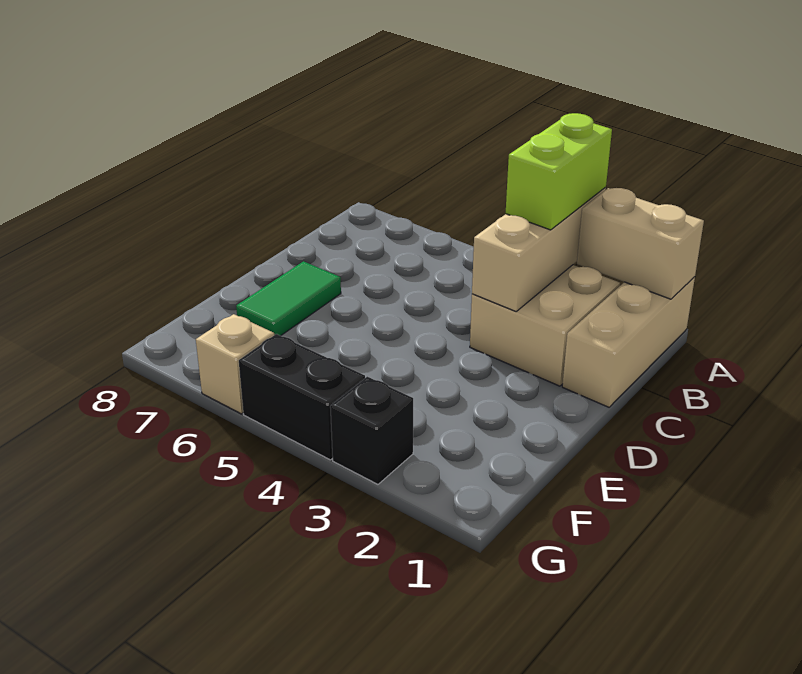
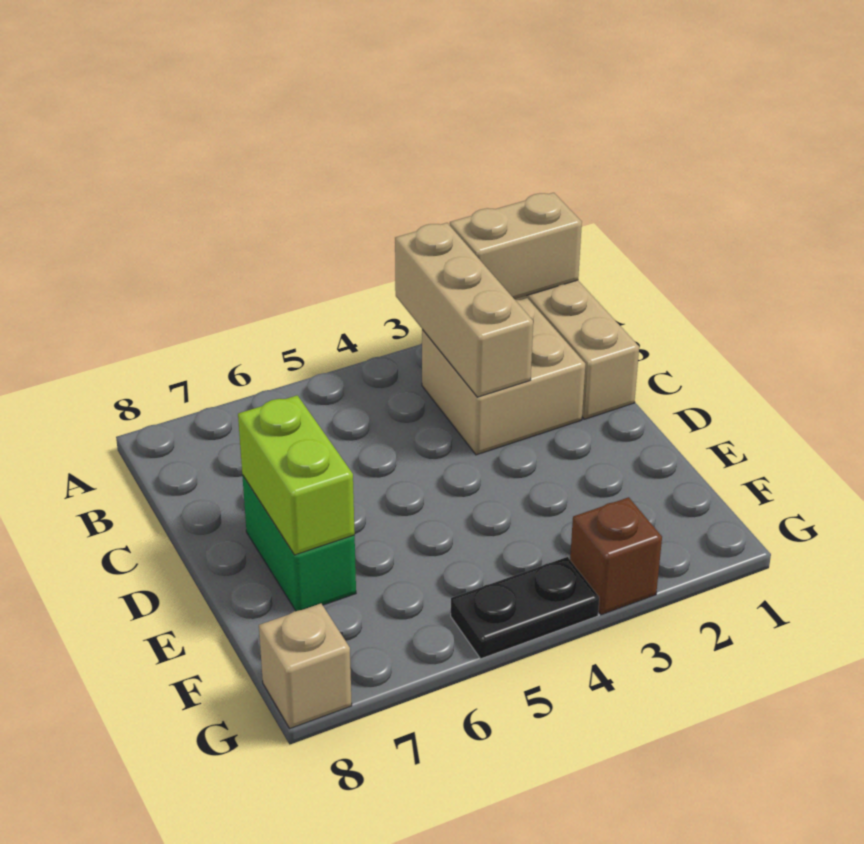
lime brick A3:B3 level 3 -> lime brick D7:E7 level 2
green tile D7:E7 level 1 -> green brick D7:E7 level 1
black brick G3 level 1 -> brown brick G3 level 1
black brick G4:G5 level 1 -> black plate G4:G5 level 1
tan brick G6 level 1 -> tan brick G8 level 1

